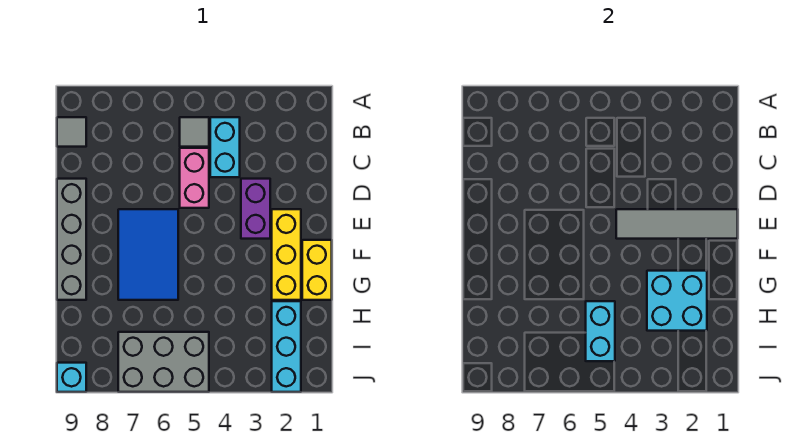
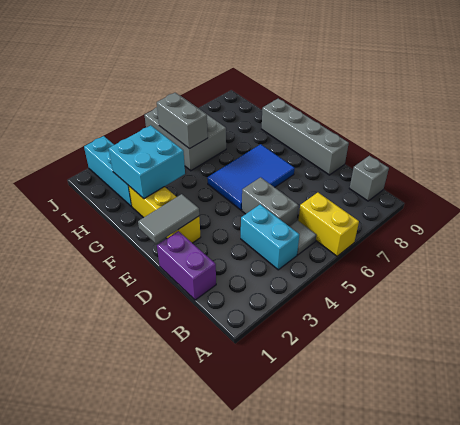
grey tile B9 level 1 -> grey brick B9 level 1
pink brick C5:D5 level 1 -> grey brick C5:D5 level 1
purple brick D3:E3 level 1 -> purple brick C1:D1 level 1
grey tile E1:E4 level 2 -> grey tile E1:E2 level 2
blue tile E6:G7 level 1 -> blue tile E5:F7 level 1
yellow brick F1:G1 level 1 -> yellow brick A6:B6 level 1
cyan brick H5:I5 level 2 -> grey brick H5:I5 level 2
grey brick I5:J7 level 1 -> grey brick H5:J6 level 1
cyan brick J9 level 1 -> none

